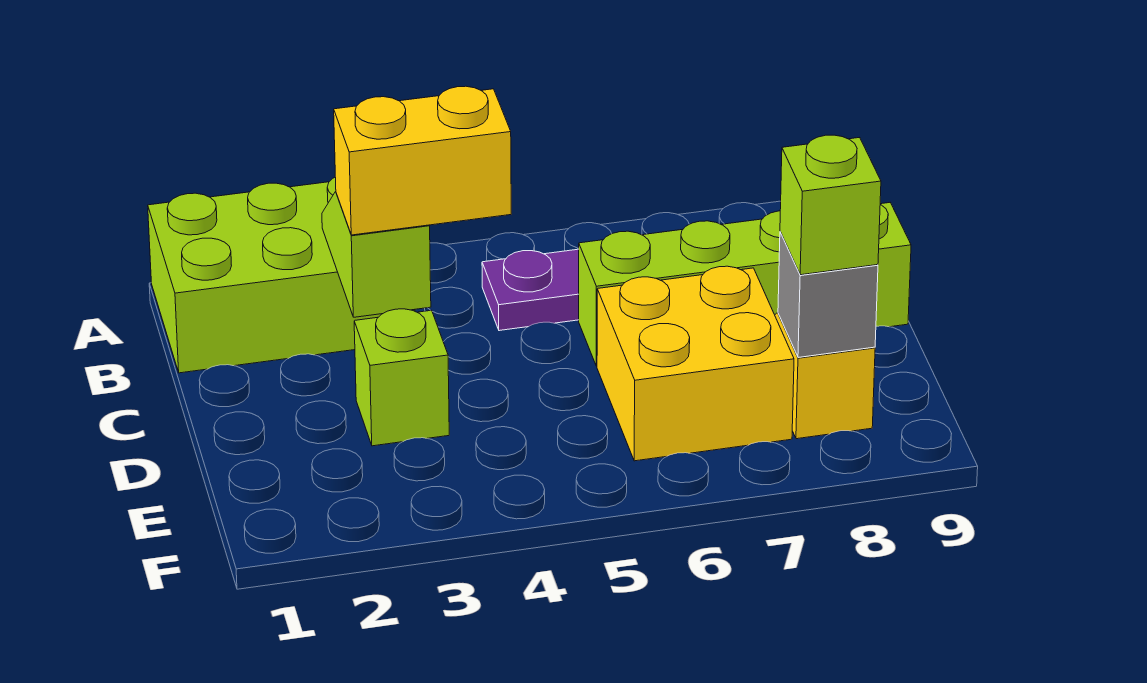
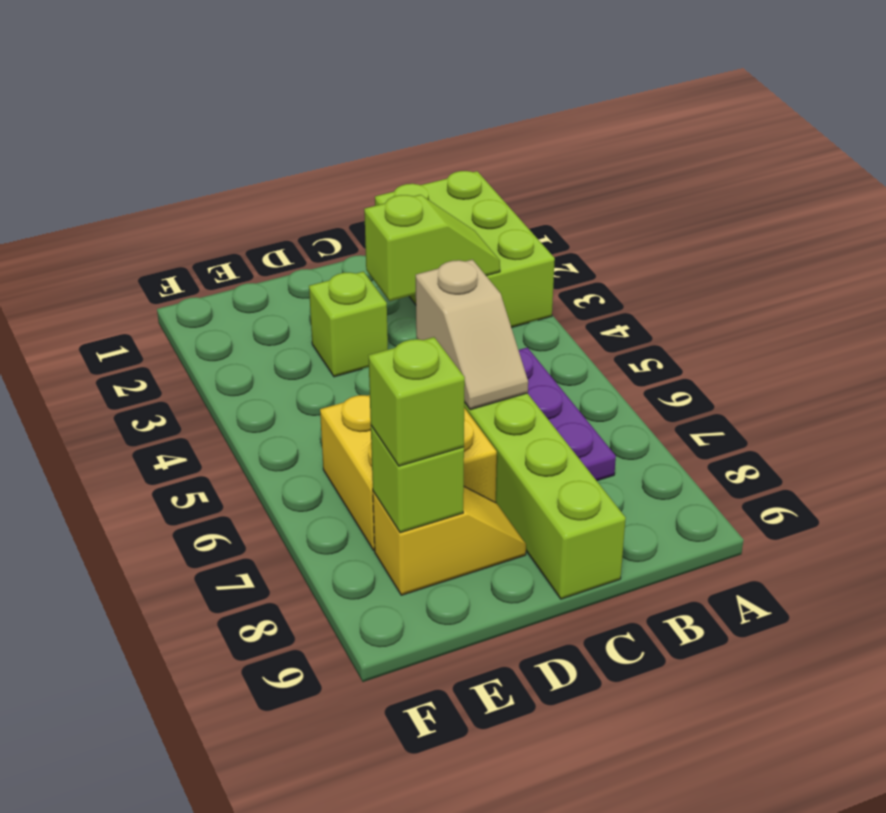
yellow brick C3:C4 level 3 -> none
none -> tan slope C5:C6 level 2 top 5
grey brick E8 level 2 -> lime brick E8 level 2

